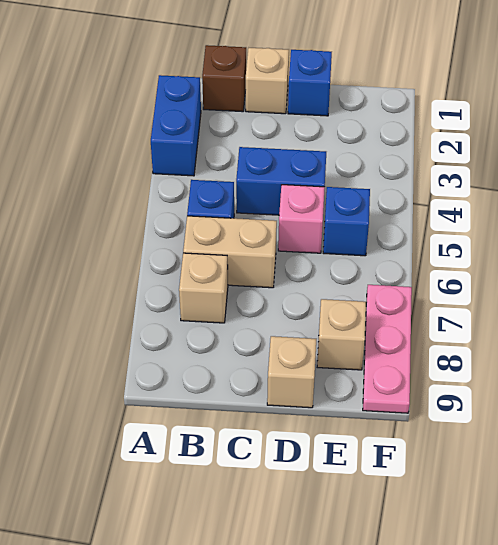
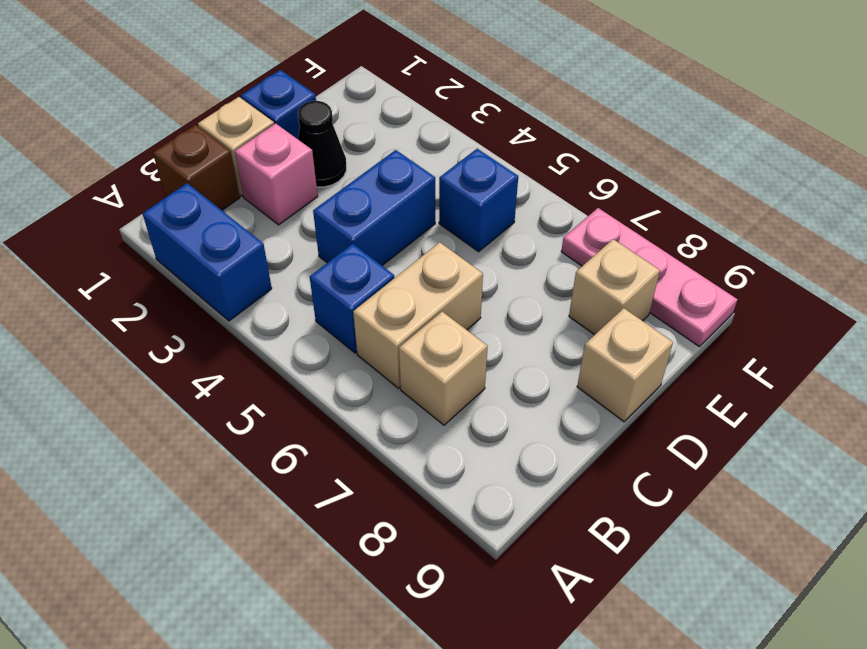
none -> black cone D2 level 1
pink brick D5 level 1 -> pink brick C2 level 1

